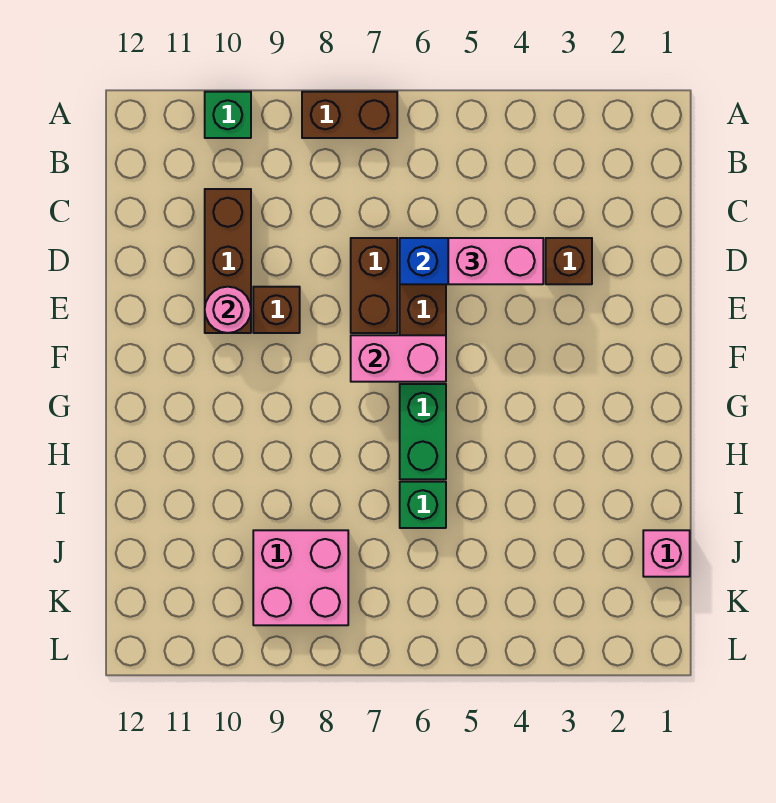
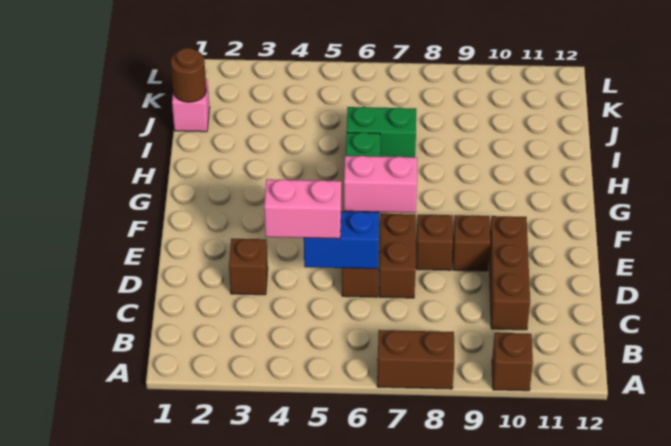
green brick A10 level 1 -> brown brick A10 level 1
none -> brown brick E8 level 1
pink round brick E10 level 2 -> none
green brick I6 level 1 -> green brick I6:I7 level 1
none -> brown round brick J1 level 2
pink brick J8:K9 level 1 -> none

